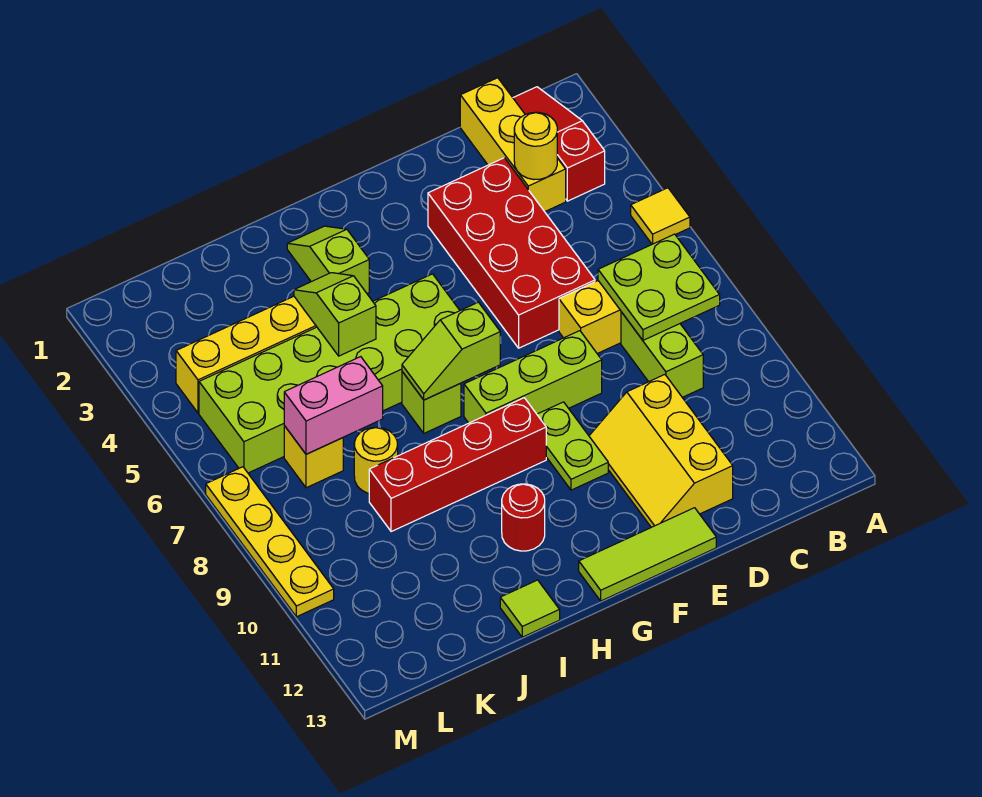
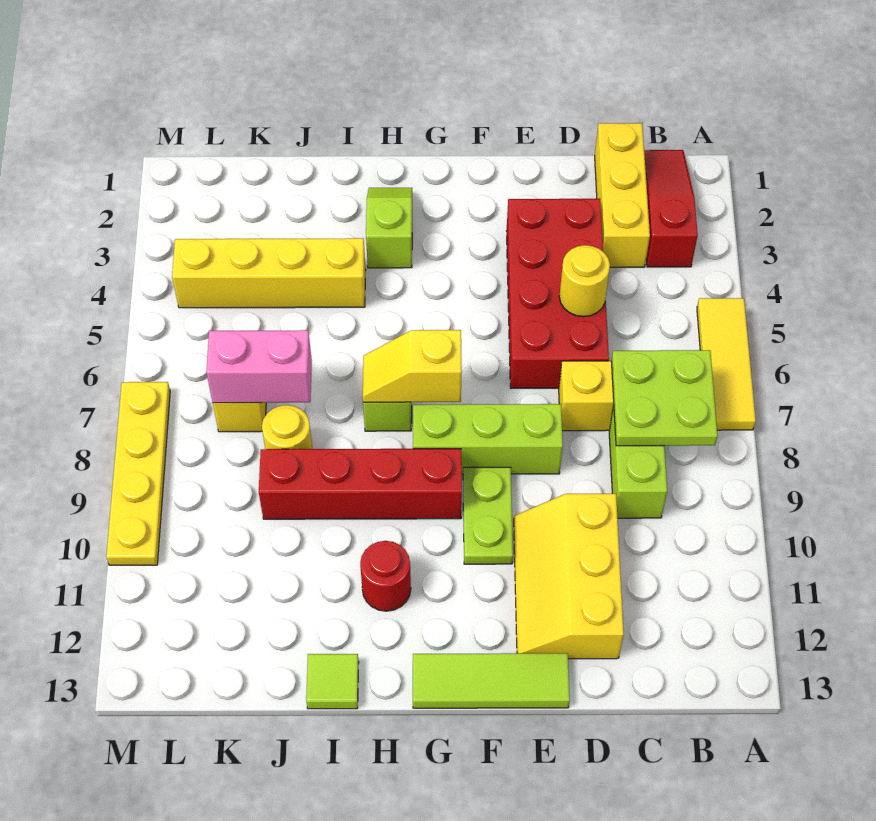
yellow tile A5 level 1 -> yellow tile A5:A7 level 1
yellow round brick C3 level 2 -> yellow round brick D5 level 2
lime brick G5:L6 level 1 -> none
lime slope G7:H7 level 2 top G -> yellow slope G7:H7 level 2 top G
lime slope I4:I5 level 2 top 5 -> none

